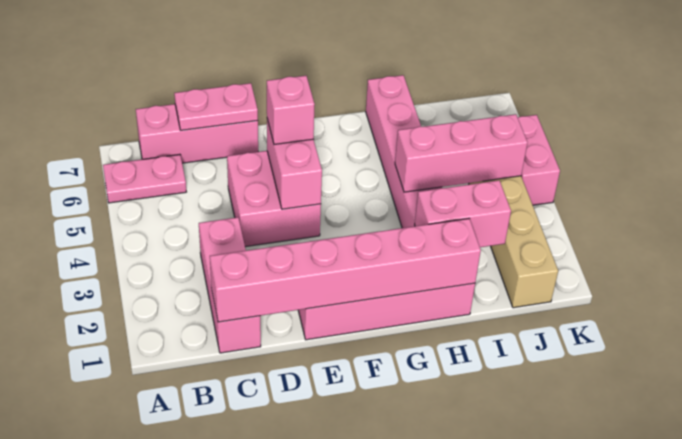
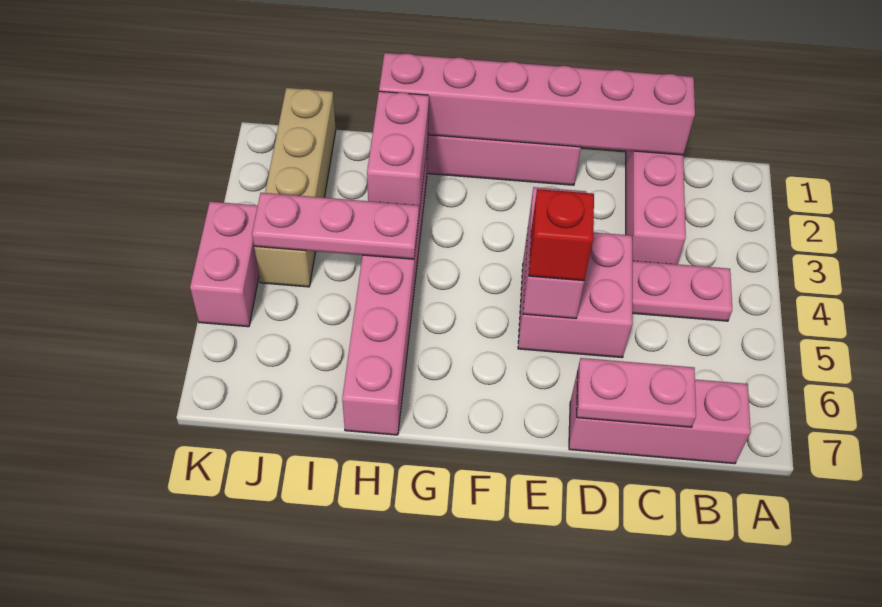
pink plate A6:B6 level 1 -> pink plate B4:C4 level 1
pink brick E5 level 3 -> red brick E5 level 3
pink brick H2:I2 level 2 -> pink brick H2:H3 level 2
pink brick H4:J4 level 2 -> pink plate H4:J4 level 2

